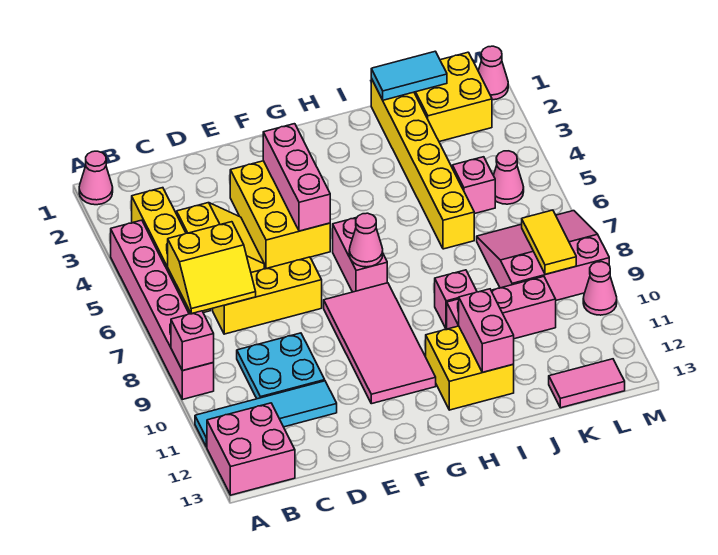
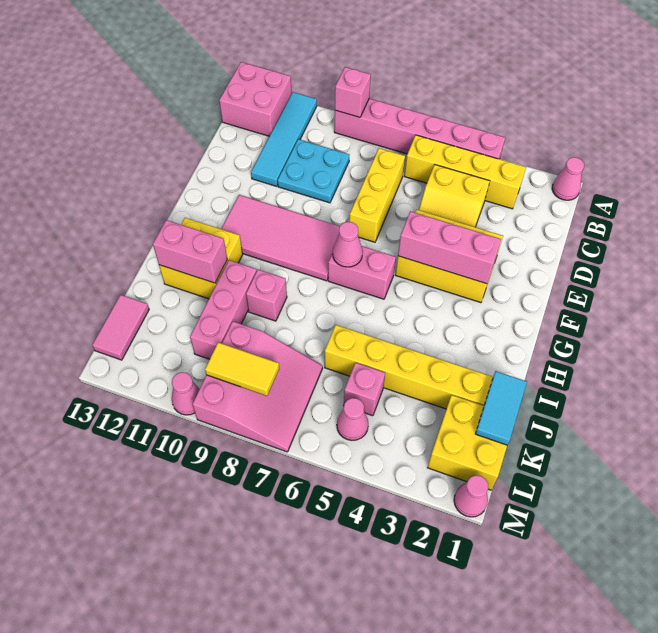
yellow slope B6:C7 level 2 top 6 -> none

